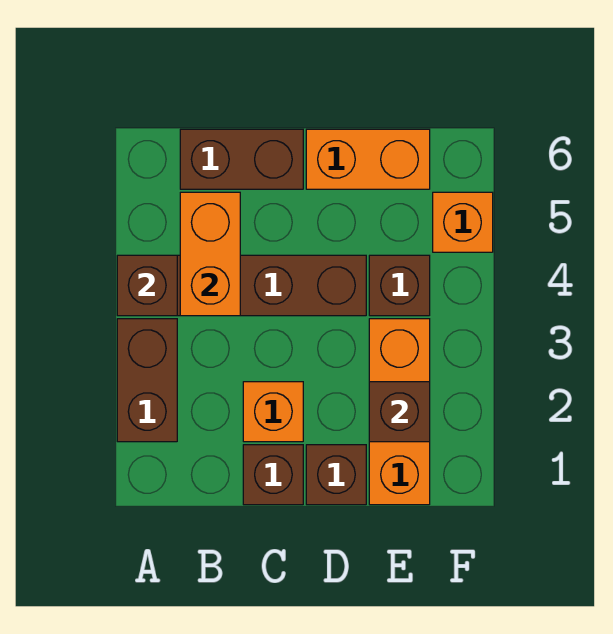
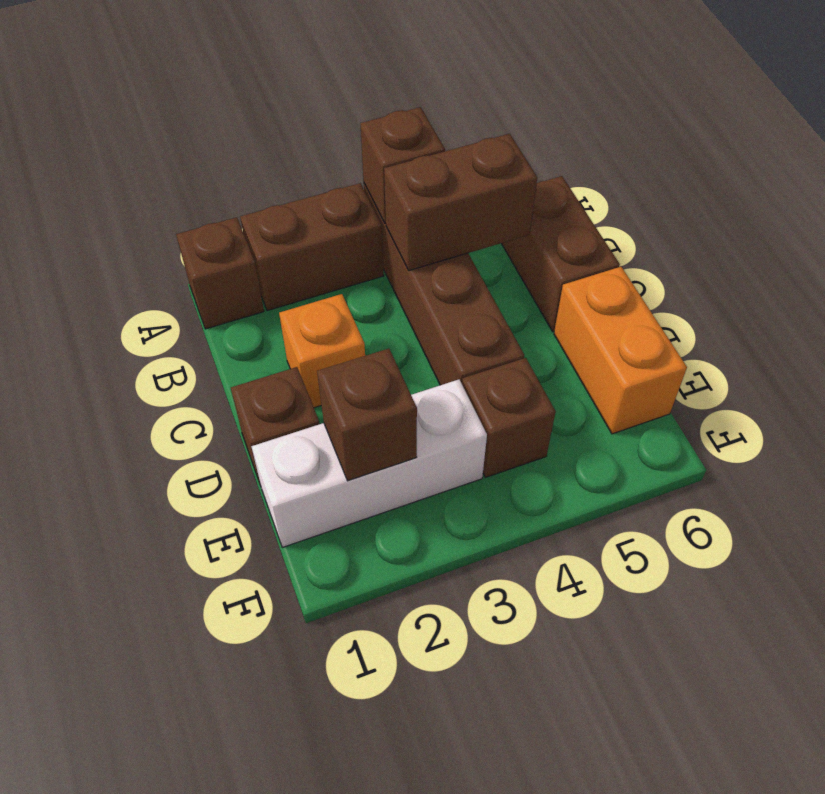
orange brick B4:B5 level 2 -> brown brick B4:B5 level 2
brown brick C1 level 1 -> brown brick A1 level 1
orange brick E1:E3 level 1 -> white brick E1:E3 level 1
orange brick F5 level 1 -> none

